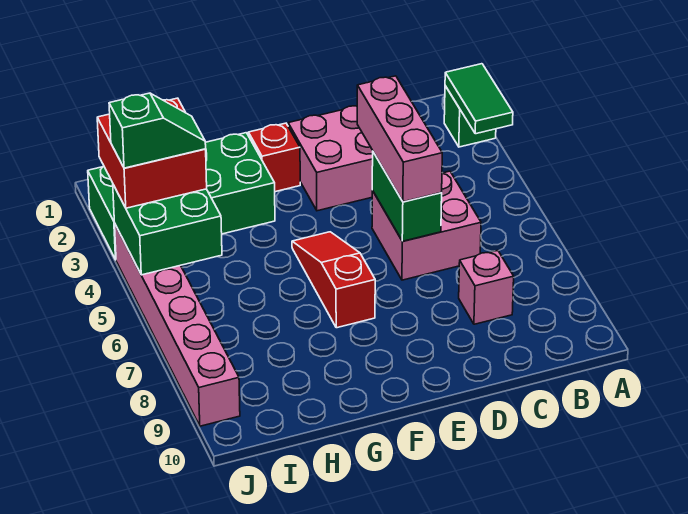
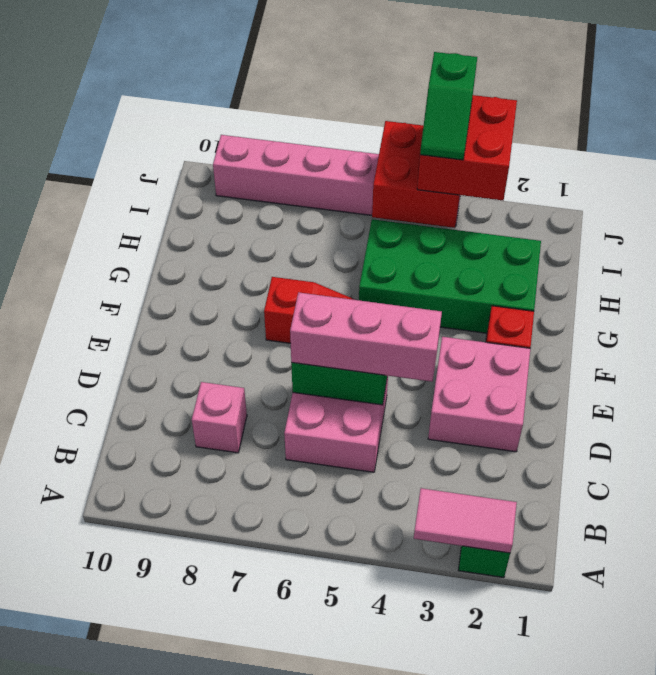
green tile A2:A3 level 2 -> pink tile A2:A3 level 2
green brick G2:J3 level 1 -> green brick G2:H5 level 1
green brick I4:J5 level 2 -> red brick I4:J5 level 2

